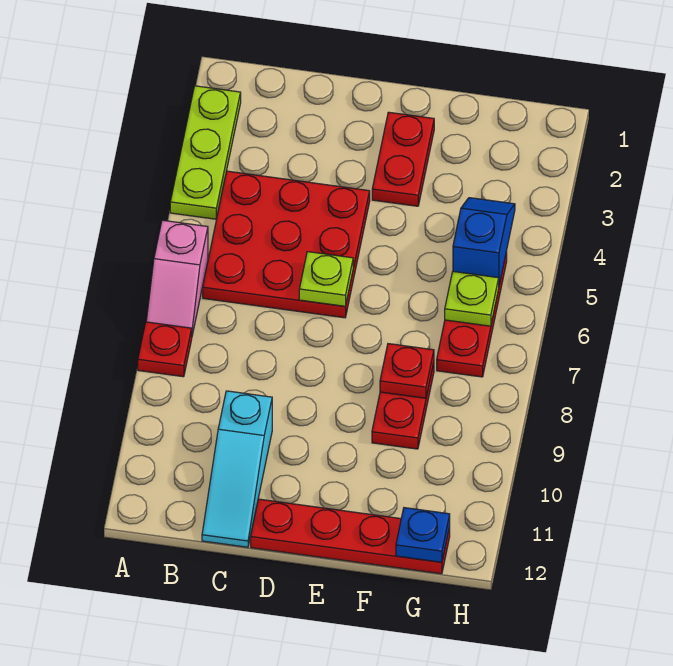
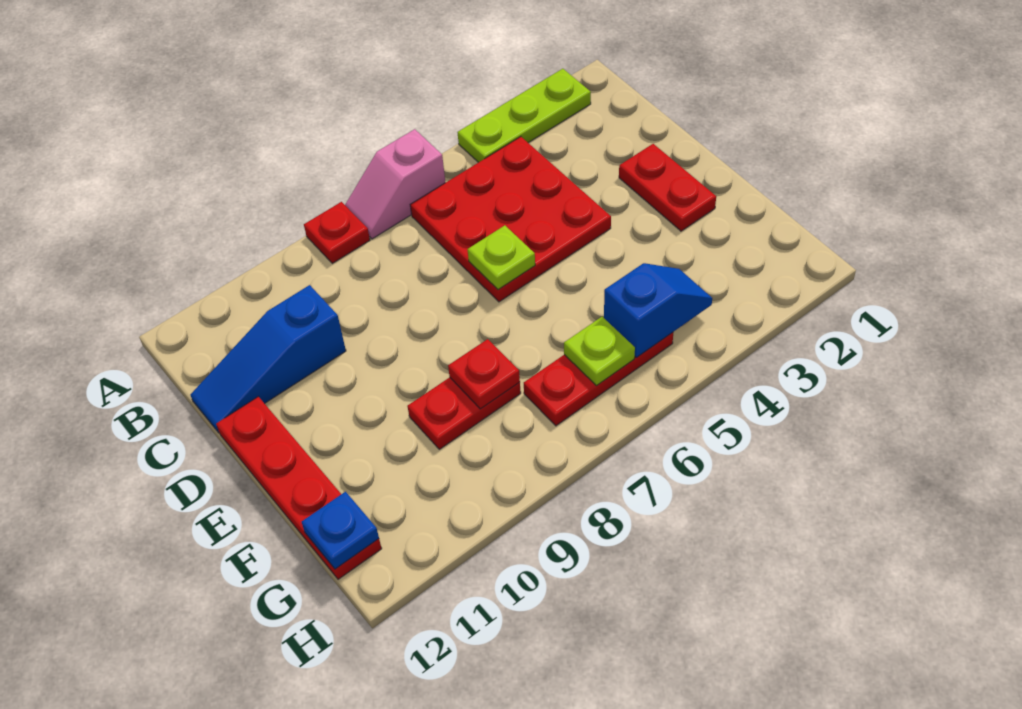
cyan slope C10:C12 level 1 top 10 -> blue slope C10:C12 level 1 top 10
red plate E2:E3 level 1 -> red plate D2:E2 level 1

